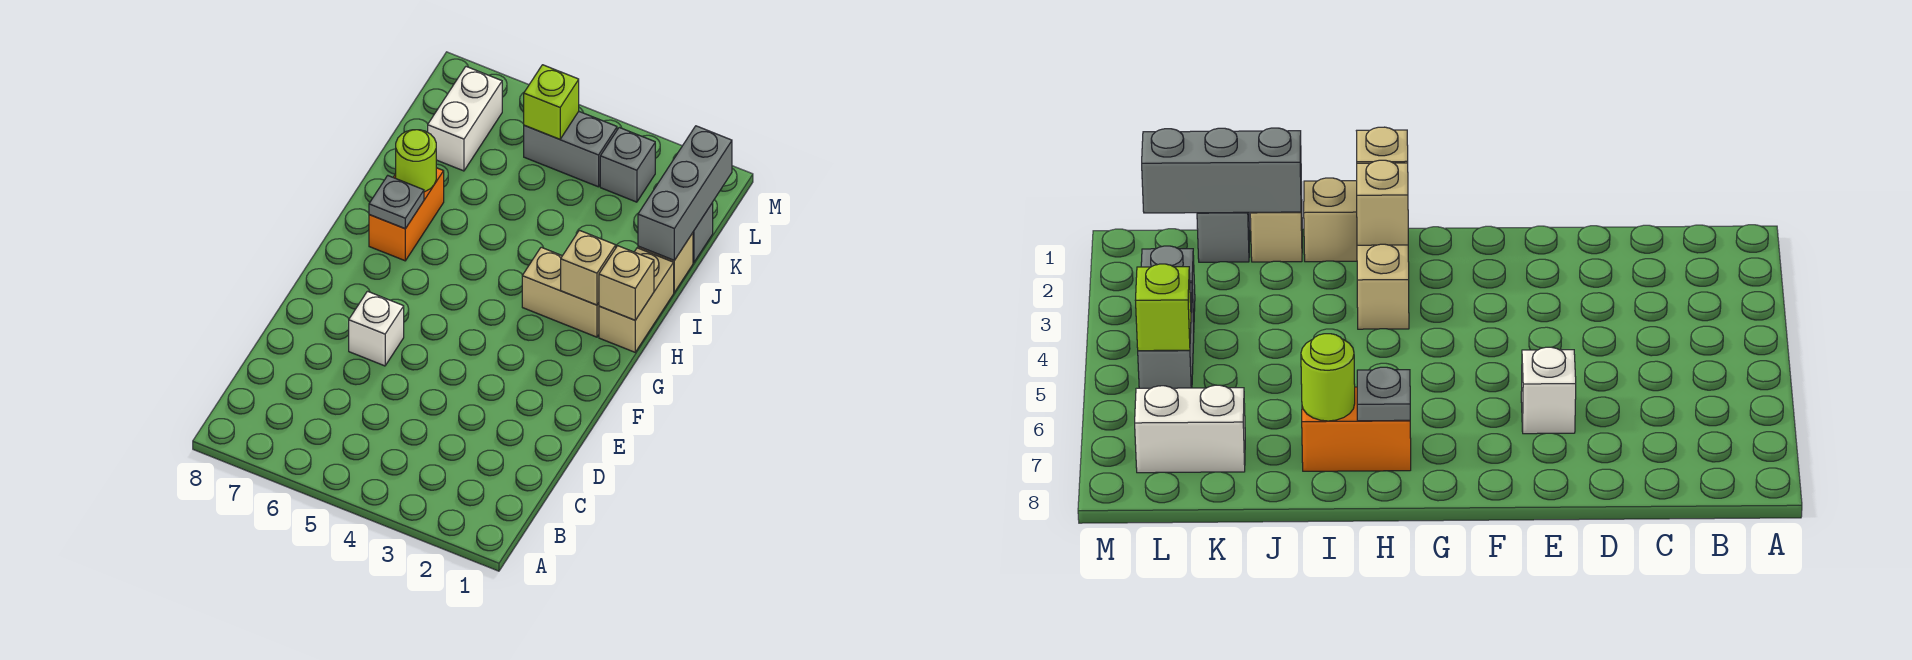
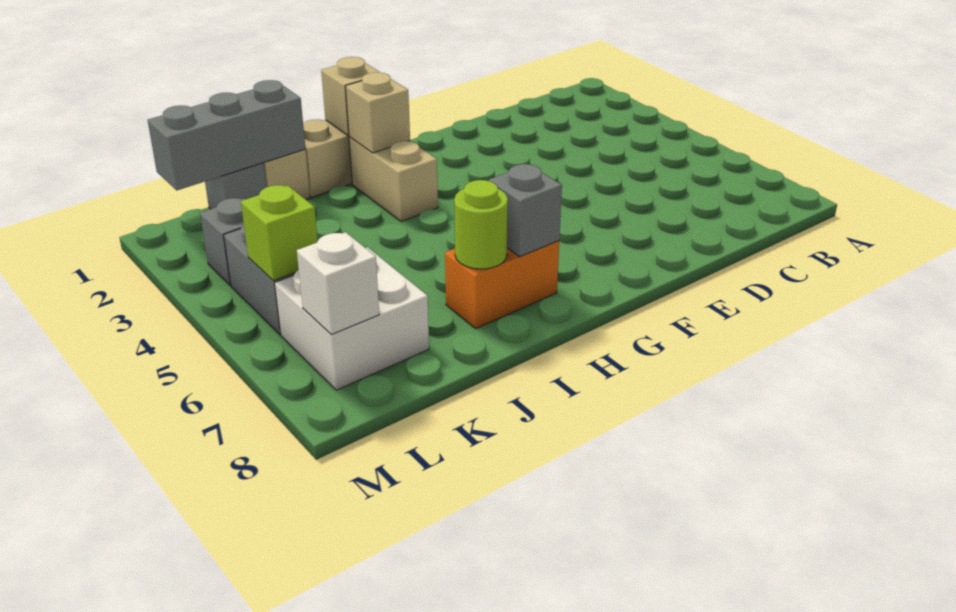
white brick E6 level 1 -> white brick L7 level 2
grey plate H7 level 2 -> grey brick H7 level 2
white brick K7:L7 level 1 -> white brick K6:L7 level 1

